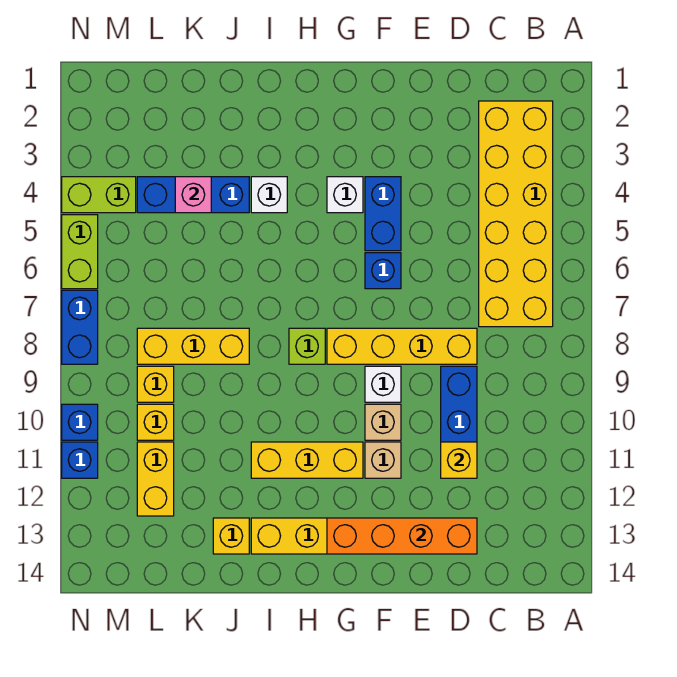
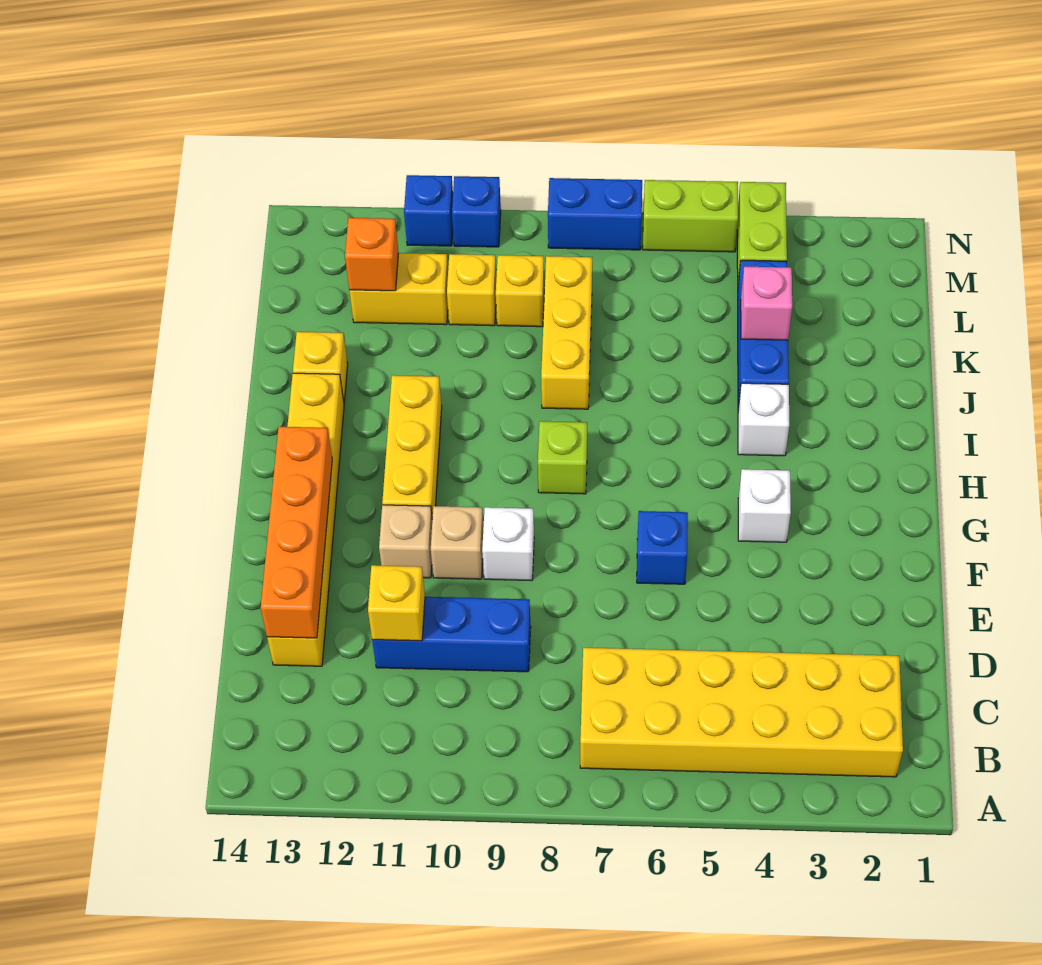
yellow brick D8:G8 level 1 -> none
blue brick F4:F5 level 1 -> none
none -> orange brick L12 level 2

